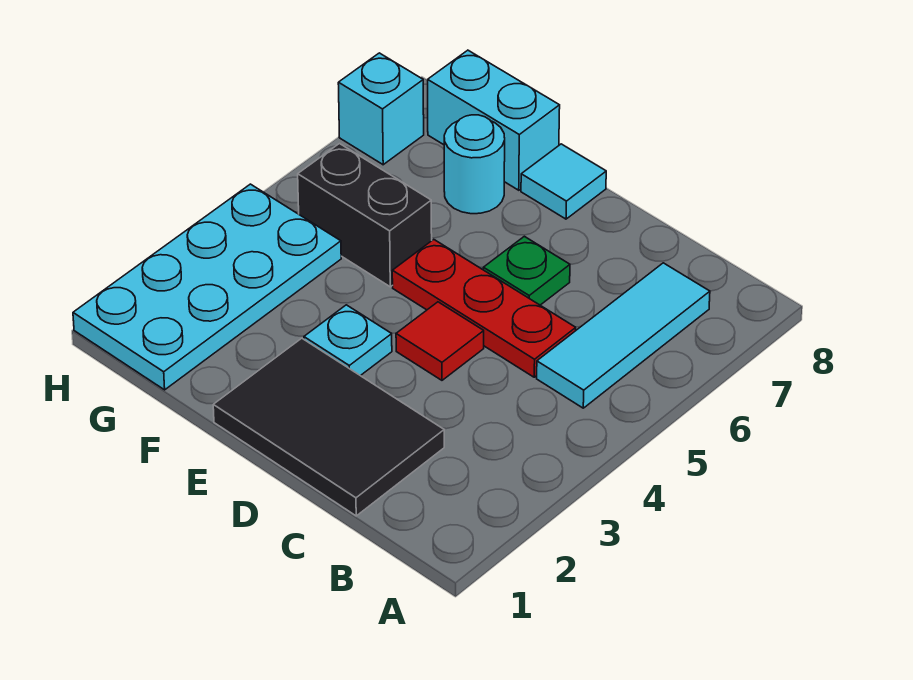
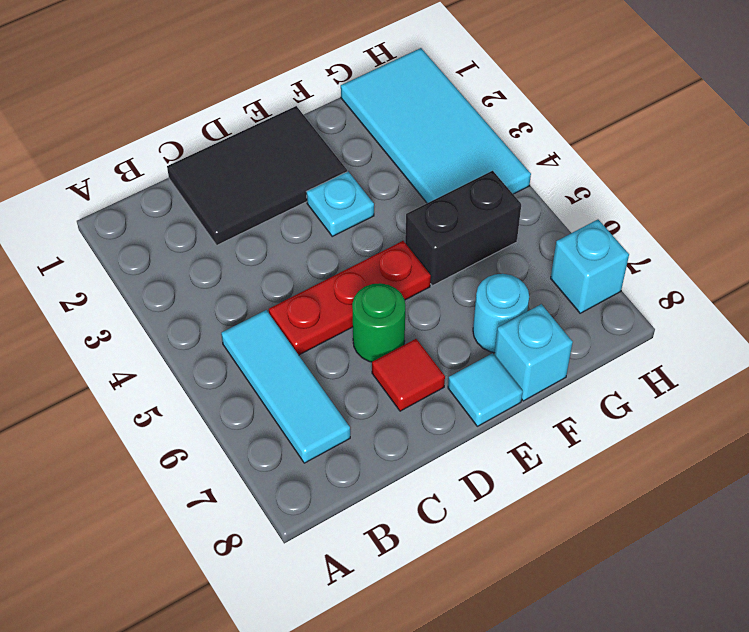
red tile D4 level 1 -> red tile D7 level 1
green plate D6 level 1 -> green round brick D6 level 1
cyan brick F8:G8 level 1 -> cyan brick F8 level 1
cyan plate G1:H4 level 1 -> cyan tile G1:H4 level 1

